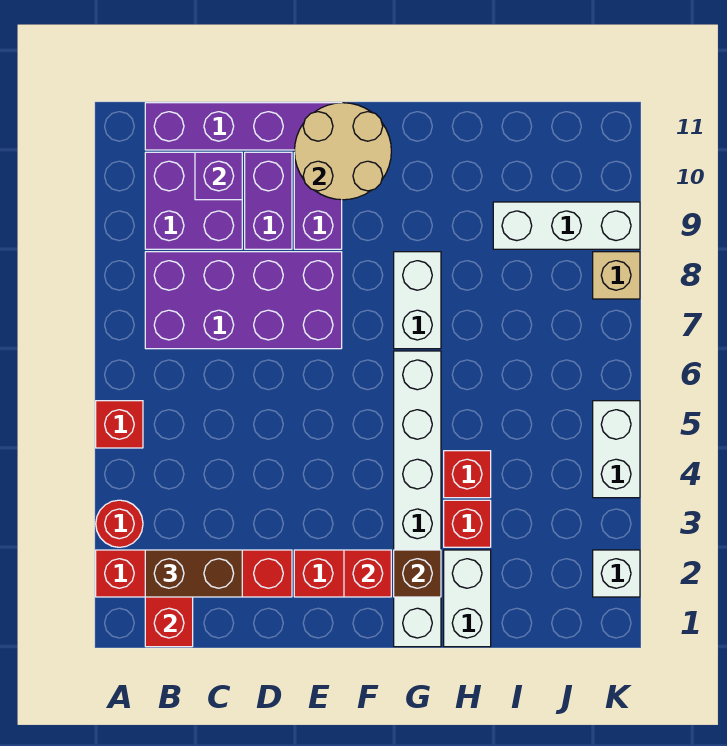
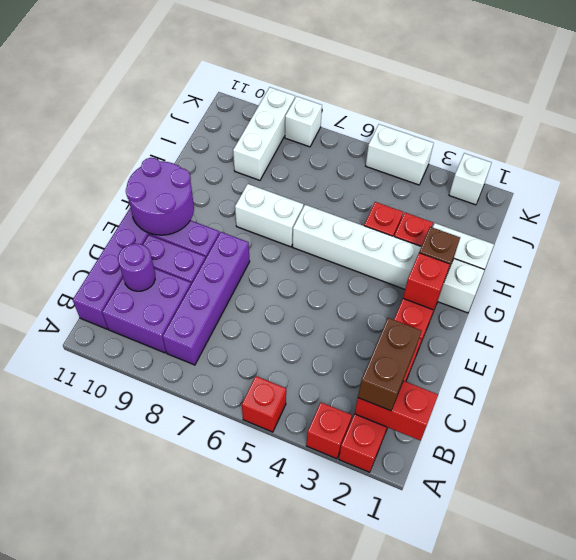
red round brick A3 level 1 -> red brick A3 level 1
purple brick B7:E8 level 1 -> purple brick B8:E8 level 1
purple brick C10 level 2 -> purple round brick C10 level 2
tan round brick E10:F11 level 2 -> purple round brick E10:F11 level 2
tan brick K8 level 1 -> white brick K8 level 1

